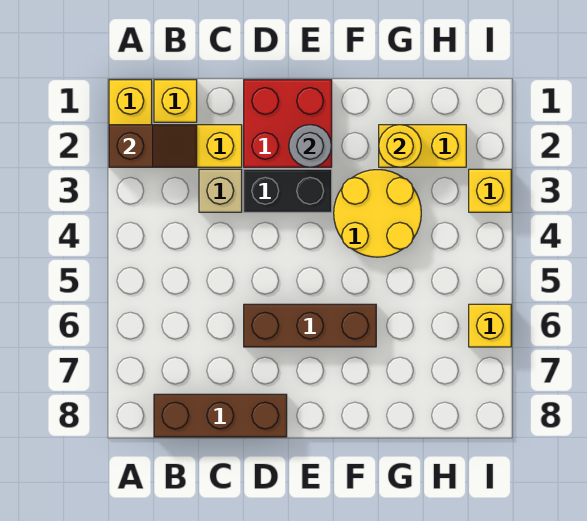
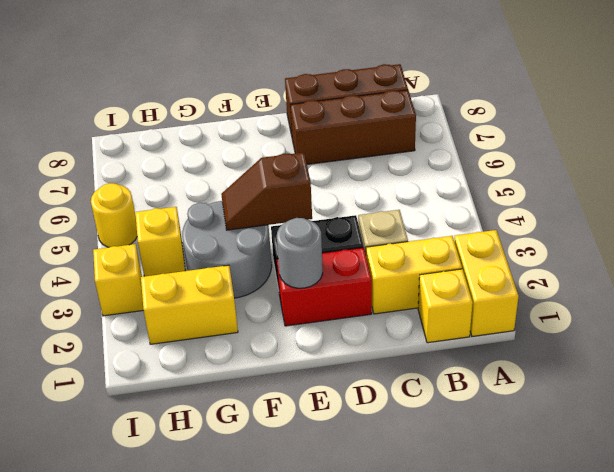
brown slope A2:B2 level 2 top A -> brown slope E4:F4 level 2 top E
red brick D1:E2 level 1 -> red brick D2:E2 level 1
brown brick D6:F6 level 1 -> brown brick B7:D7 level 1
yellow round brick F3:G4 level 1 -> grey round brick F3:G4 level 1
yellow round brick G2 level 2 -> yellow round brick I5 level 1
yellow brick I6 level 1 -> yellow brick H4 level 1

